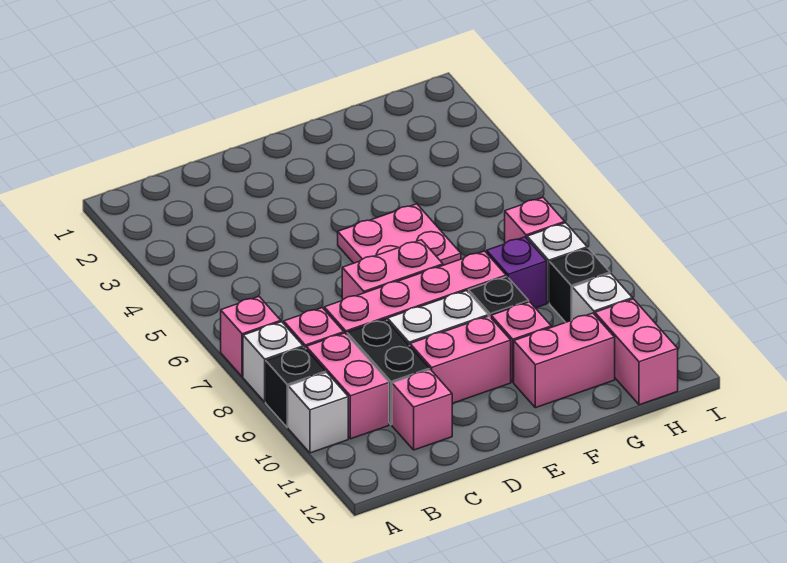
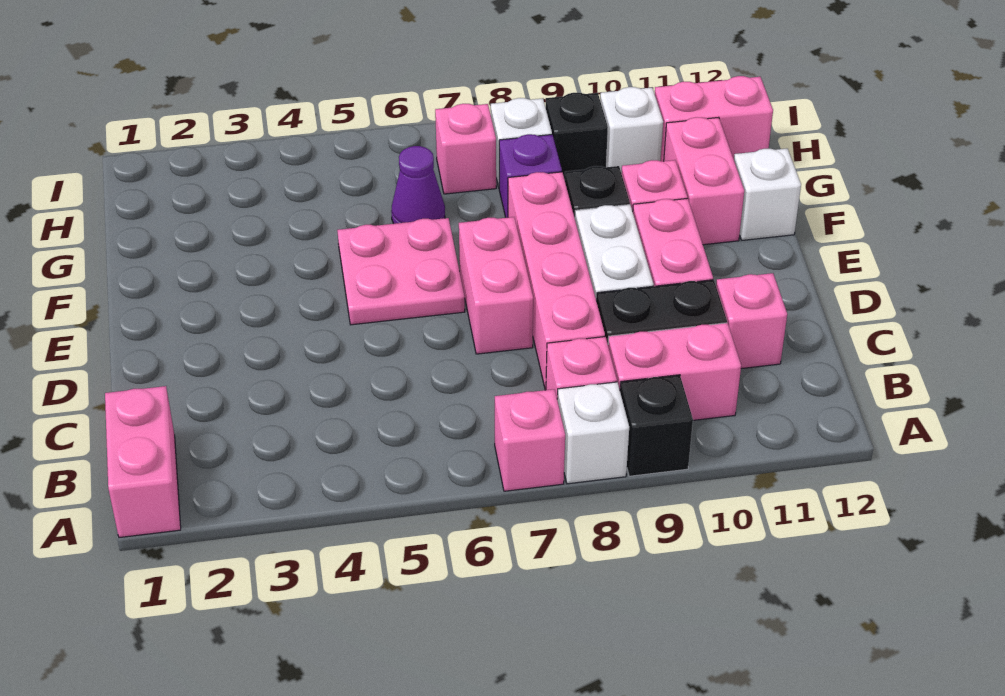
none -> pink brick A1:B1 level 1
white brick A10 level 1 -> white brick F12 level 1
none -> purple cone G6 level 1

